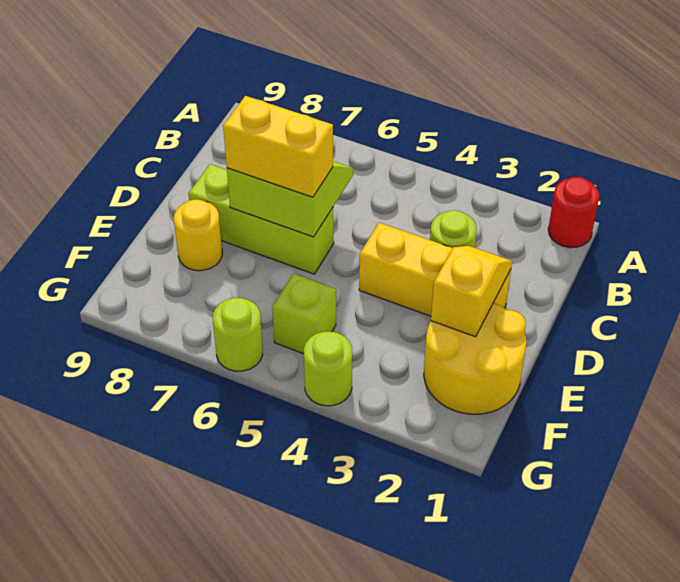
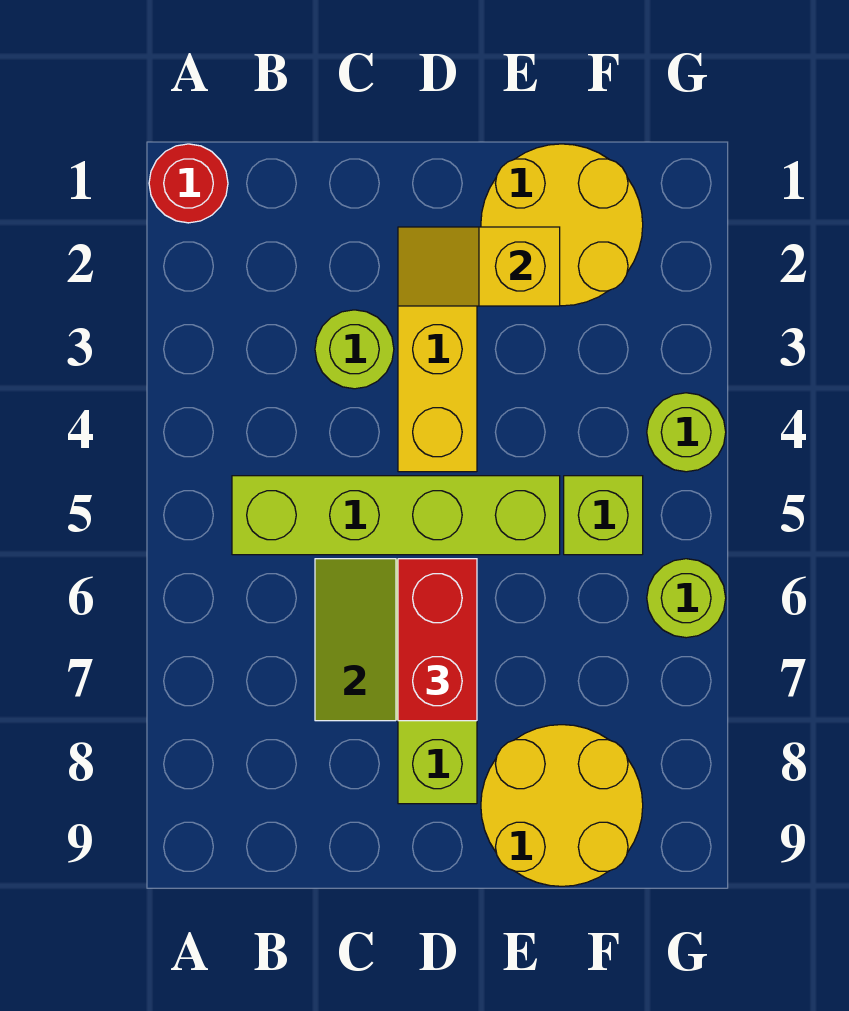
none -> lime brick B5:E5 level 1
yellow brick D6:D7 level 3 -> red brick D6:D7 level 3
yellow round brick E8 level 1 -> yellow round brick E8:F9 level 1

